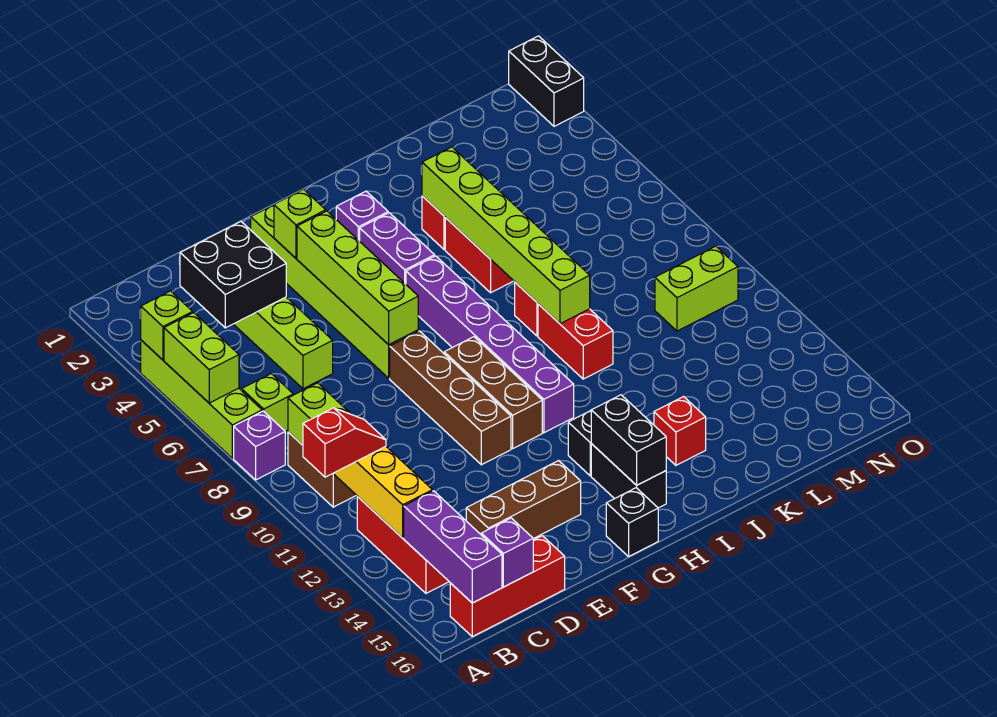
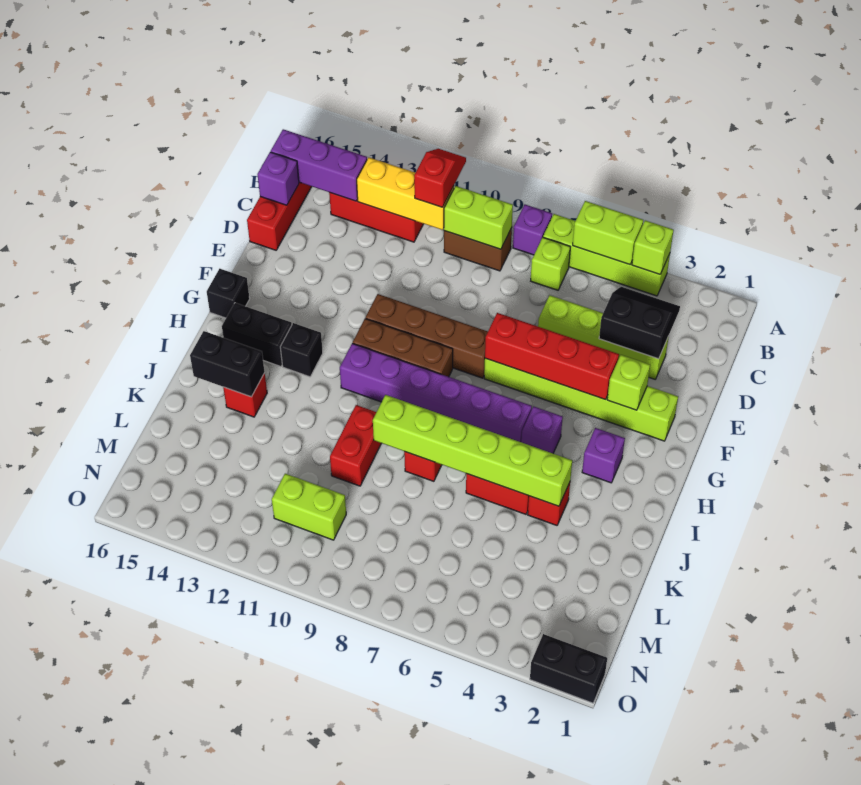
red slope A11:B11 level 3 top A -> red slope A11:B11 level 3 top B
black brick C3:D4 level 2 -> black slope C3:D4 level 2 top D
brown brick D14:F14 level 1 -> none
lime brick F4:F7 level 2 -> red brick F4:F7 level 2
purple brick H4:H5 level 1 -> purple brick H5 level 1
black brick H14:H15 level 2 -> black brick J14:J15 level 2
red brick J9:J10 level 1 -> red brick J10:K10 level 1
lime brick M10:N10 level 1 -> lime brick M10:M11 level 1

